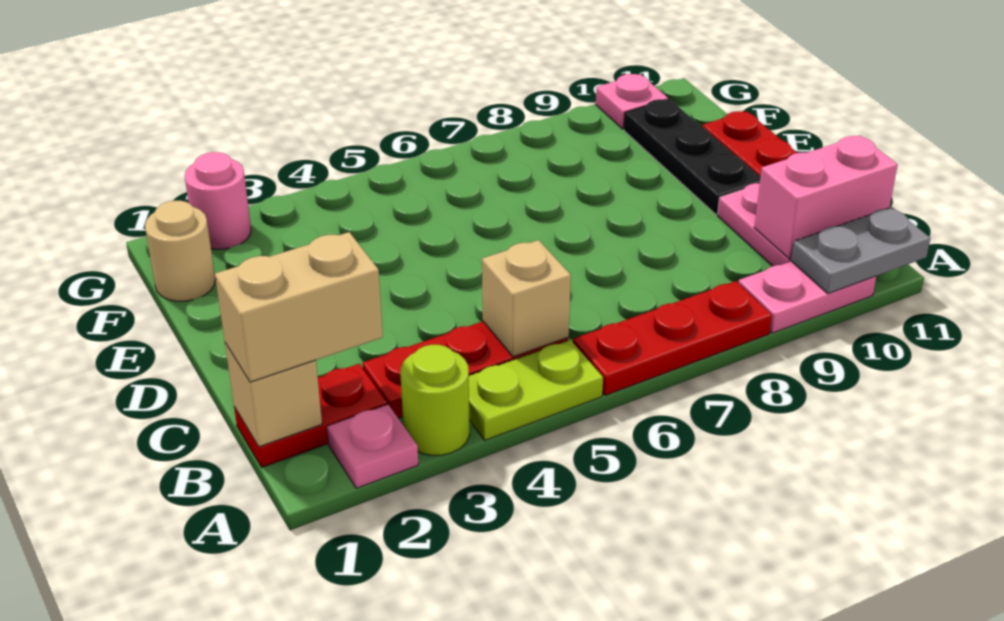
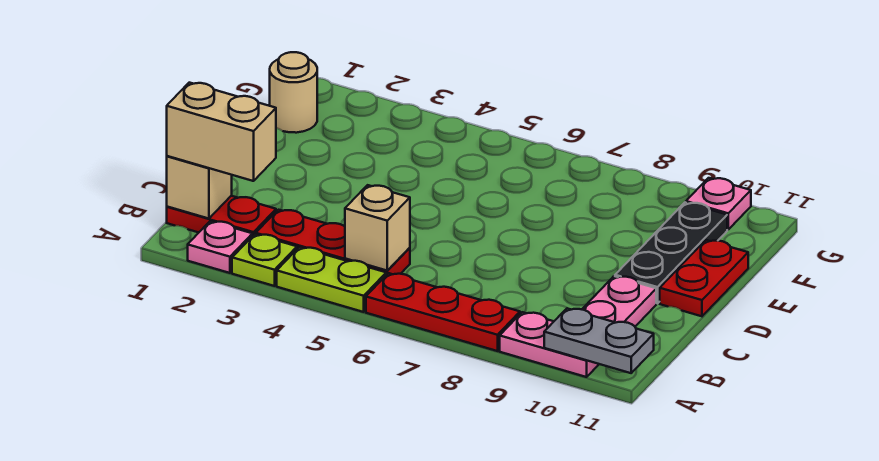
lime round brick A3 level 1 -> lime plate A3 level 1
pink brick B10:B11 level 2 -> none
pink round brick G2 level 1 -> none

